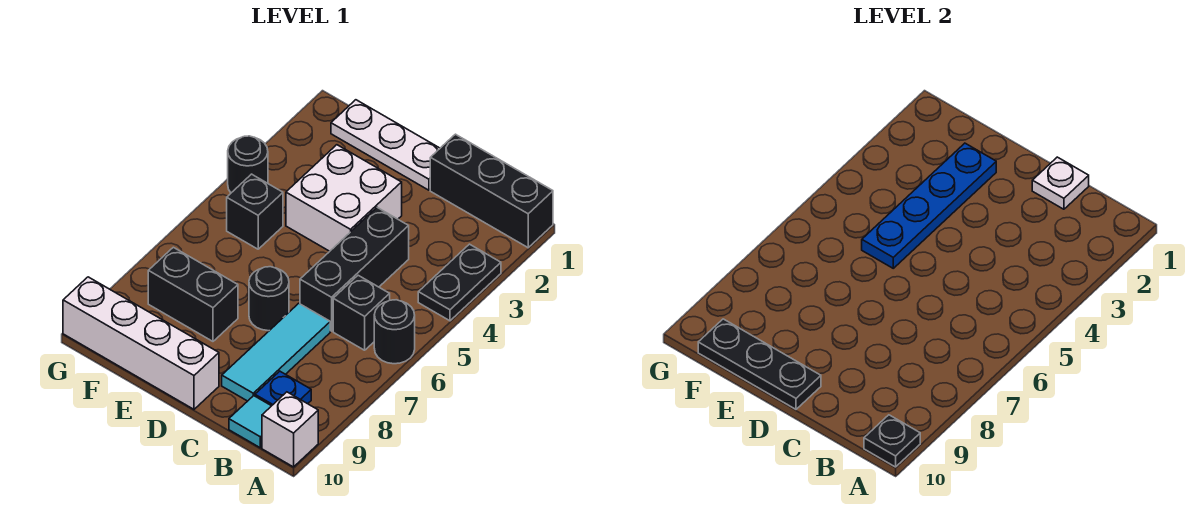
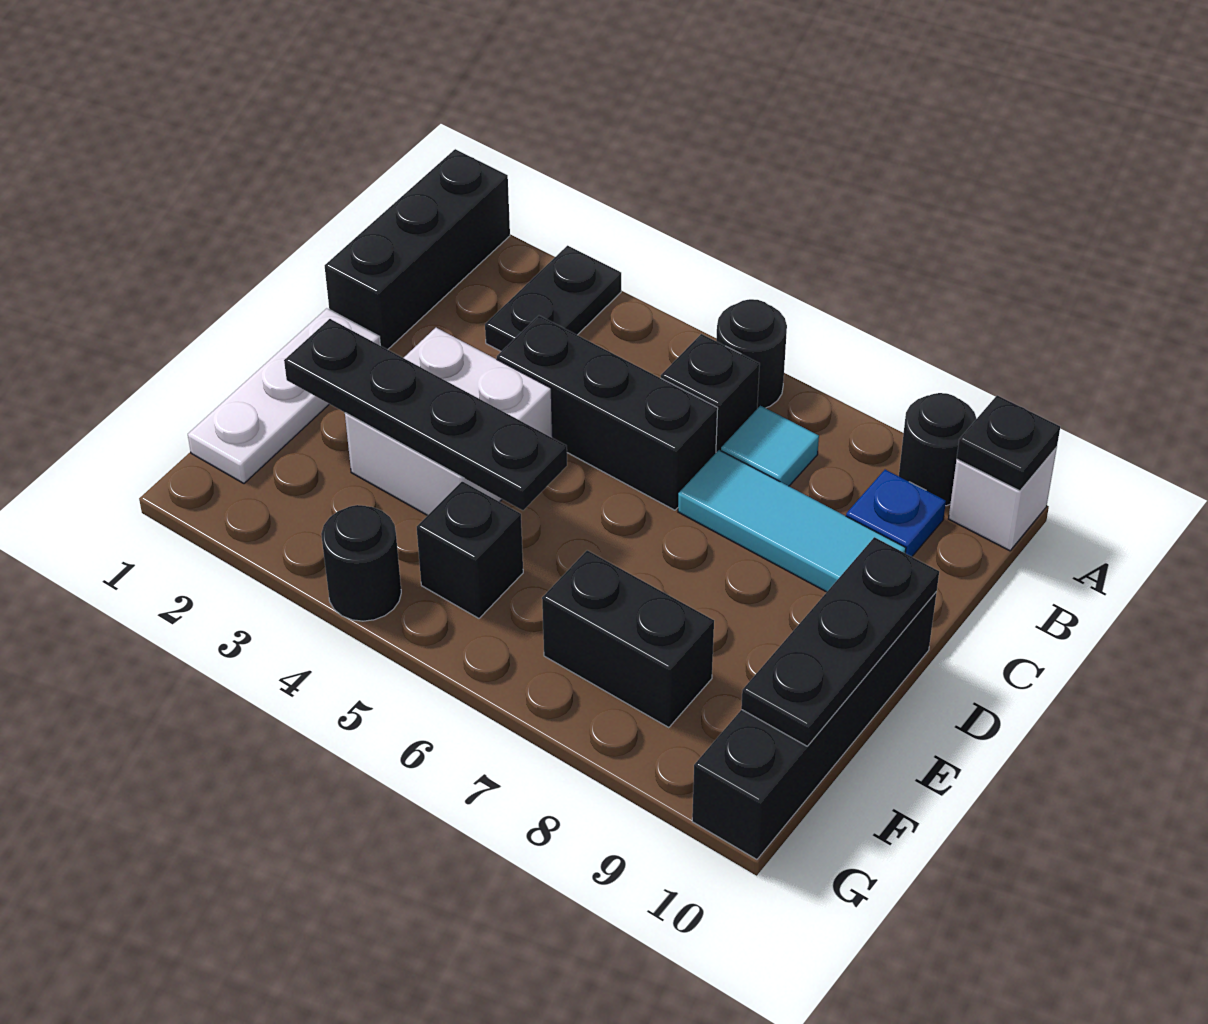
black plate A3:A4 level 1 -> black plate A3:B3 level 1
cyan tile B10 level 1 -> cyan tile B7 level 1
white plate C1 level 2 -> none
black round brick D7 level 1 -> black round brick A9 level 1
white brick D10:G10 level 1 -> black brick D10:G10 level 1
blue plate E2:E5 level 2 -> black plate E2:E5 level 2
black brick E8:F8 level 1 -> black brick F7:F8 level 1

